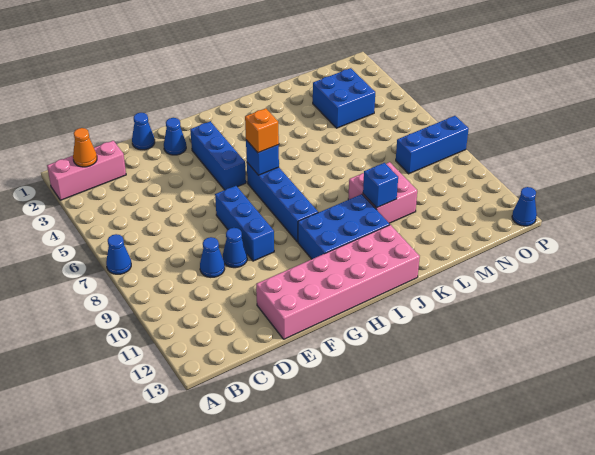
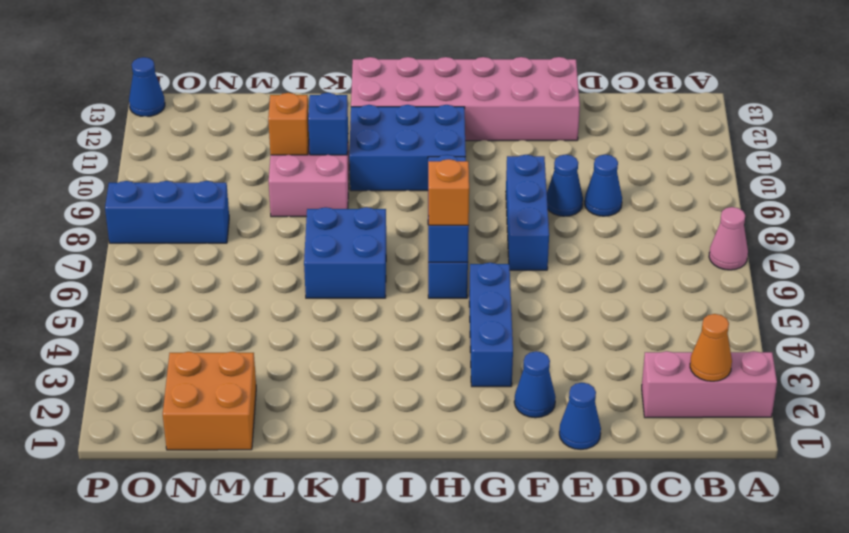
blue cone A7 level 1 -> pink cone A7 level 1
none -> orange brick L10 level 2
none -> orange brick M1:N2 level 1
blue brick M3:N4 level 1 -> blue brick J6:K7 level 1

